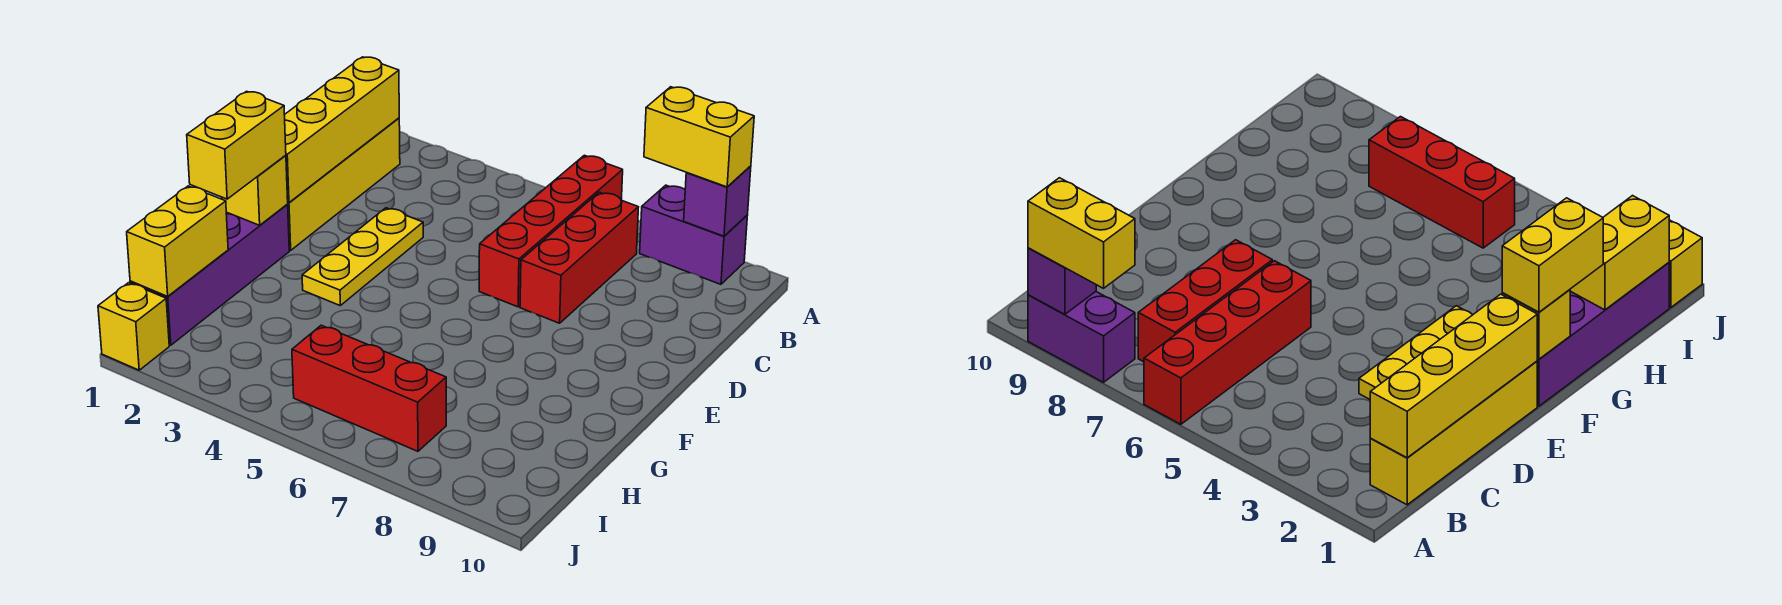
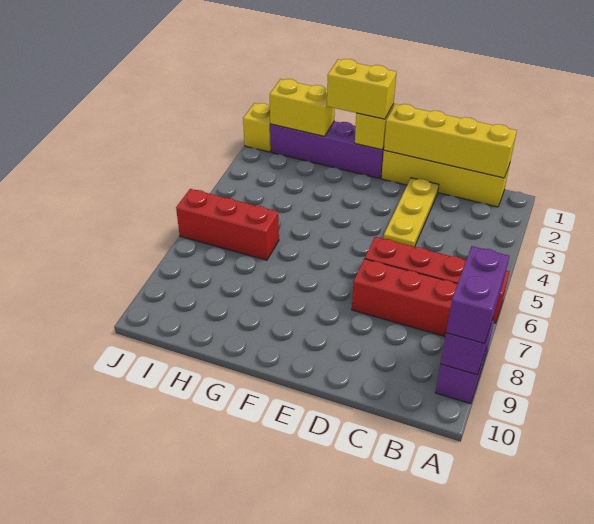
yellow brick A8:A9 level 3 -> purple brick A8:A9 level 3
yellow plate D3:F3 level 1 -> yellow plate D2:D4 level 1
red brick I5:I7 level 1 -> red brick H6:J6 level 1

